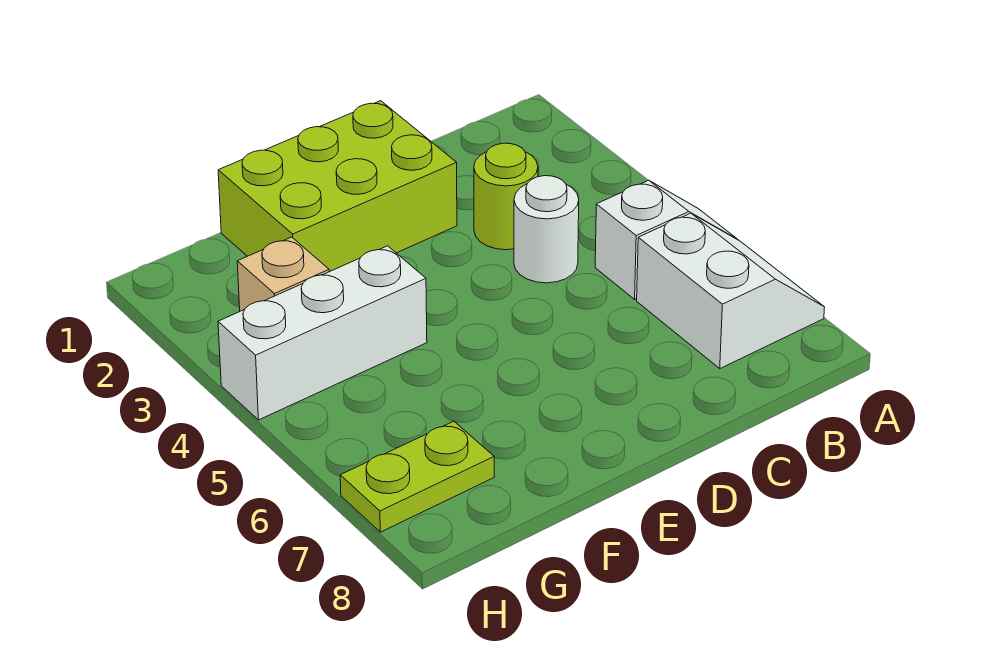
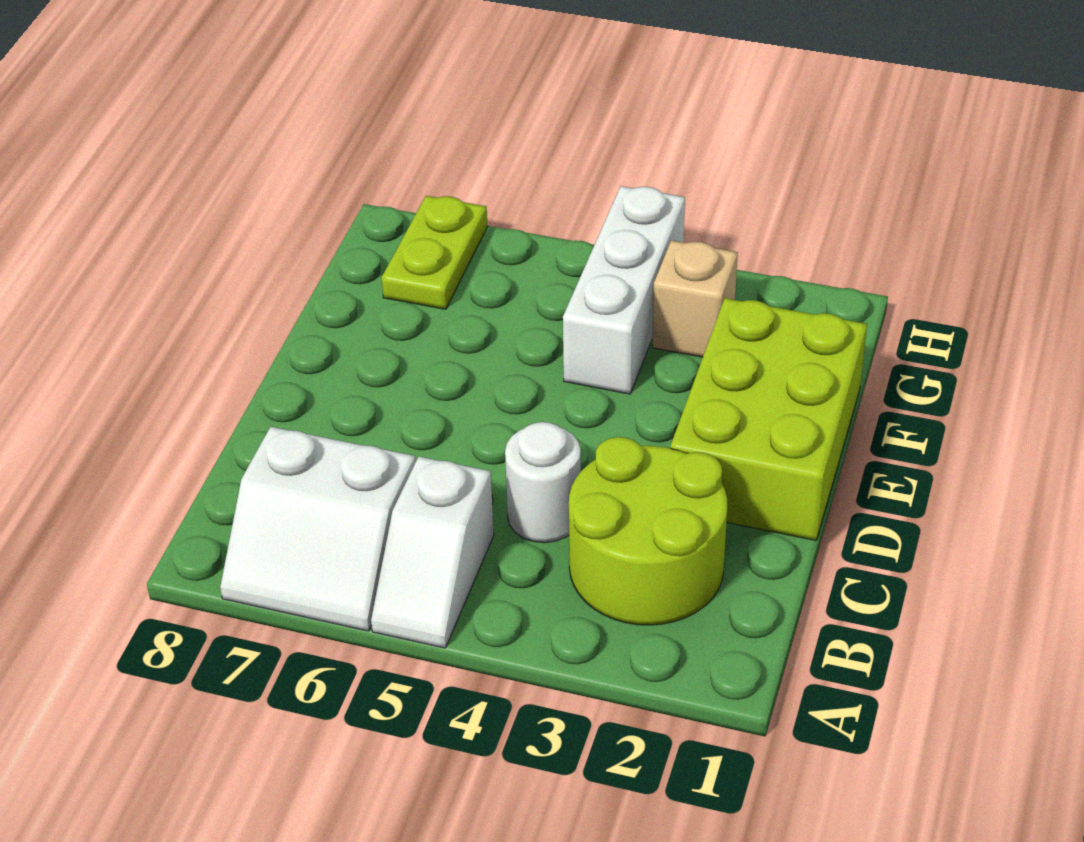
lime round brick C3 level 1 -> lime round brick B2:C3 level 1

